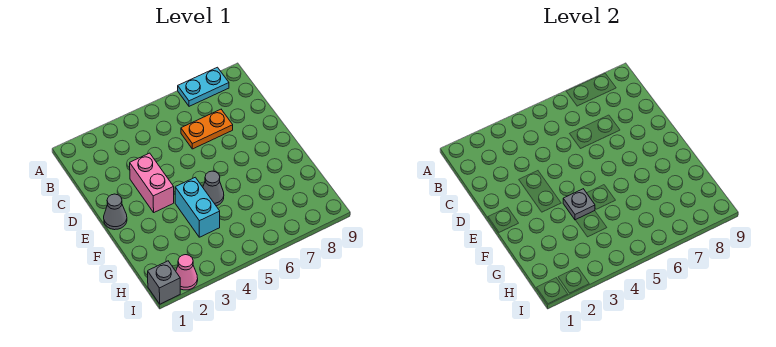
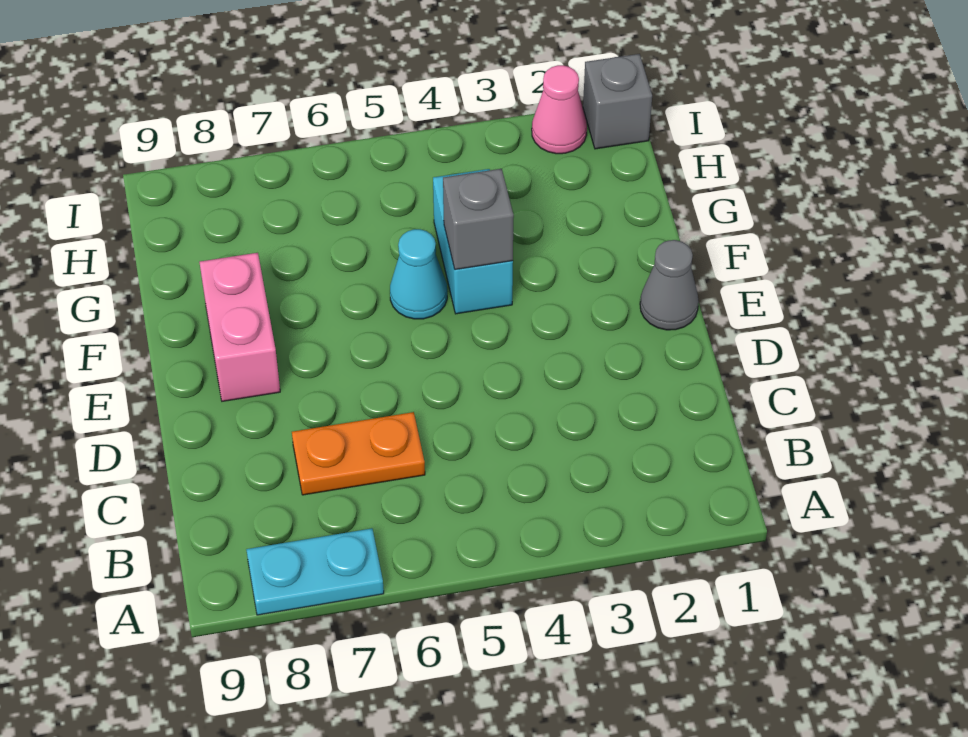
pink brick D3:E3 level 1 -> pink brick E8:F8 level 1
grey plate F4 level 2 -> grey brick F4 level 2
grey cone F5 level 1 -> cyan cone F5 level 1

